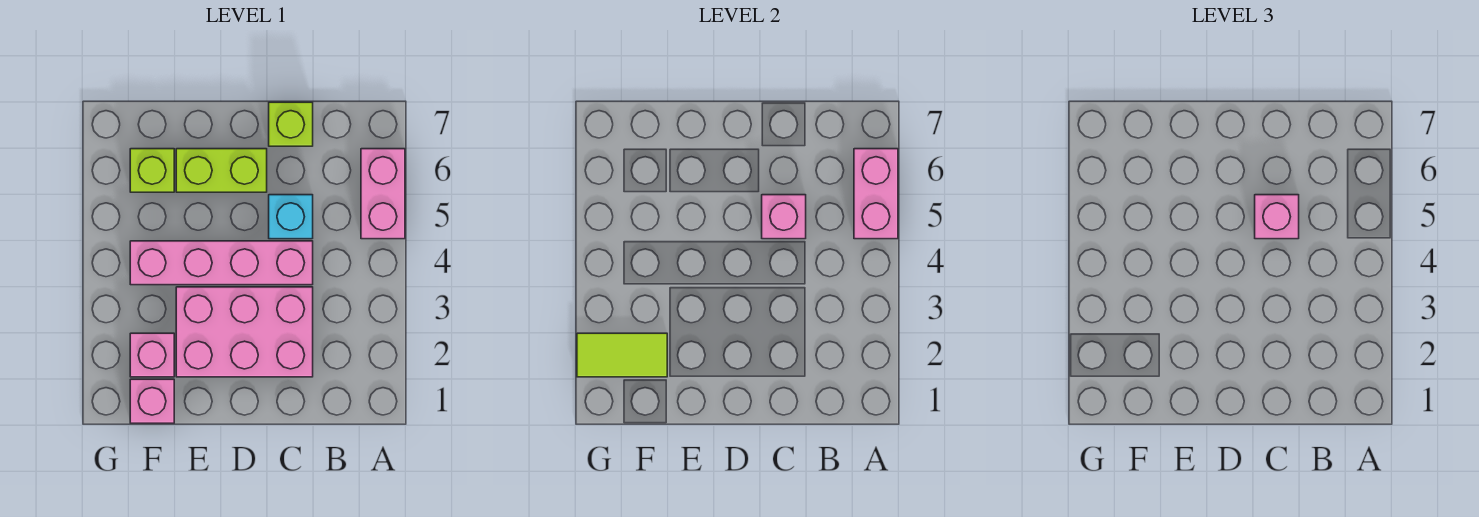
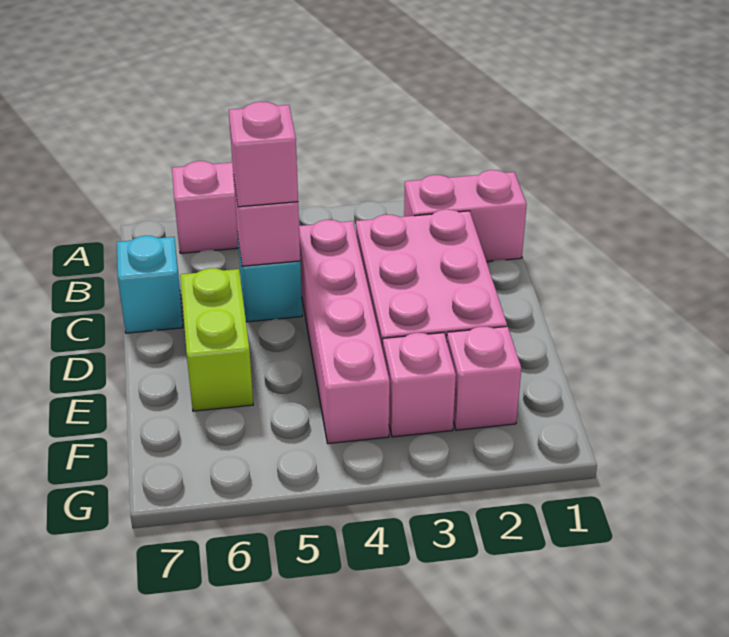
pink brick A5:A6 level 2 -> pink brick B1:B2 level 1
lime brick C7 level 1 -> cyan brick C7 level 1
pink brick F1 level 1 -> pink brick F3 level 1
lime tile F2:G2 level 2 -> none
lime brick F6 level 1 -> none

